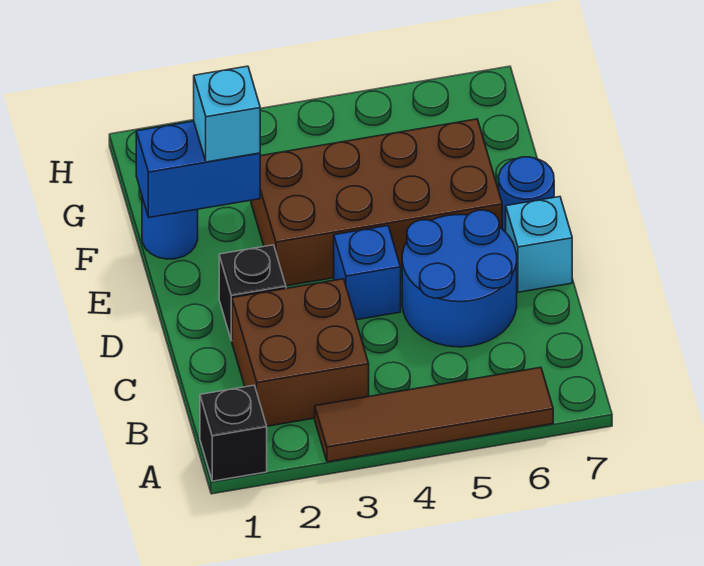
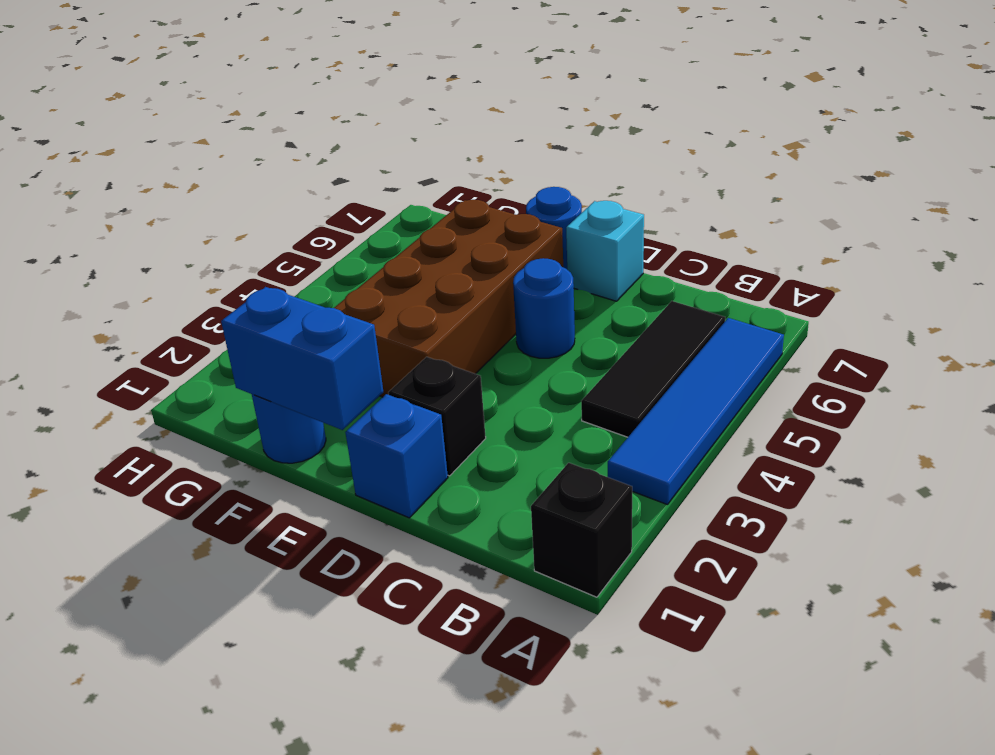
brown tile A3:A6 level 1 -> blue tile A3:A6 level 1
brown brick B2:C3 level 1 -> none
none -> black tile B4:B6 level 1
blue round brick C5:D6 level 1 -> blue round brick D5 level 1
blue brick D4 level 1 -> blue brick D1 level 1
blue brick F1:F2 level 2 -> blue brick E1:F1 level 2
cyan brick F2 level 3 -> none

